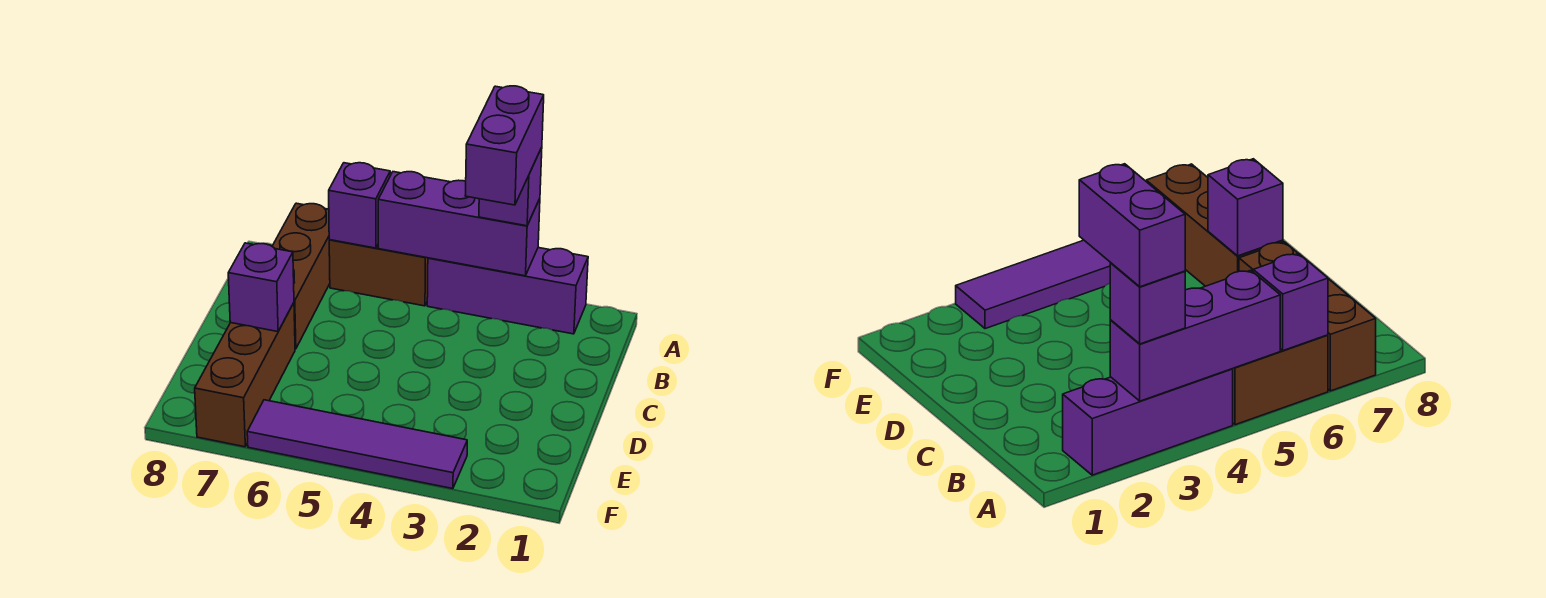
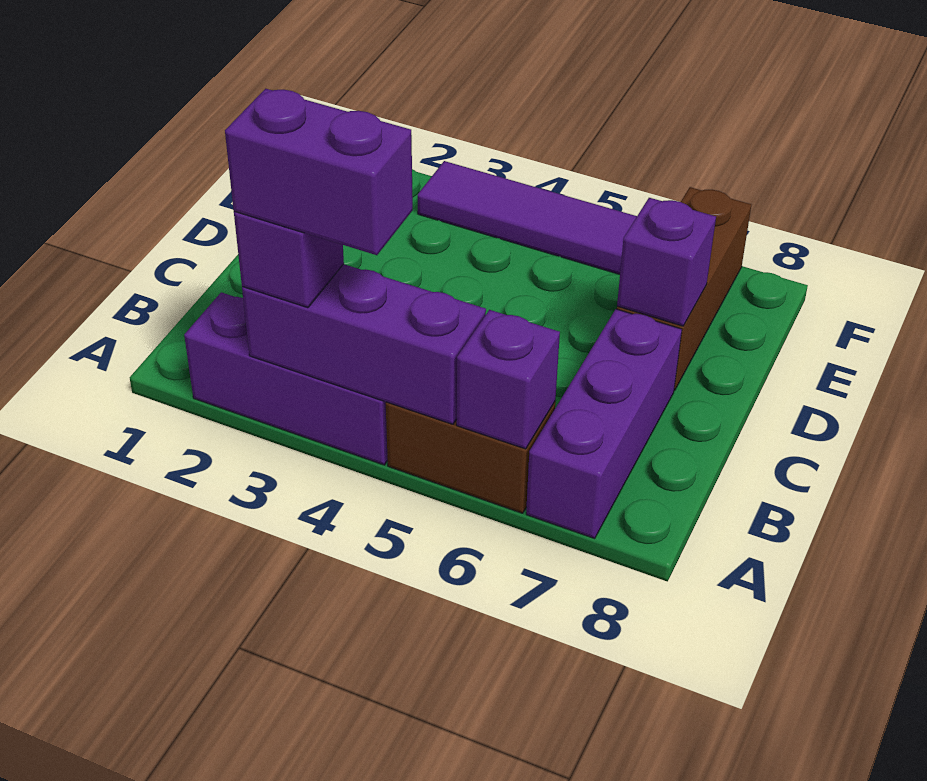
purple brick A3:B3 level 4 -> purple brick A3:A4 level 4
brown brick A7:C7 level 1 -> purple brick A7:C7 level 1

